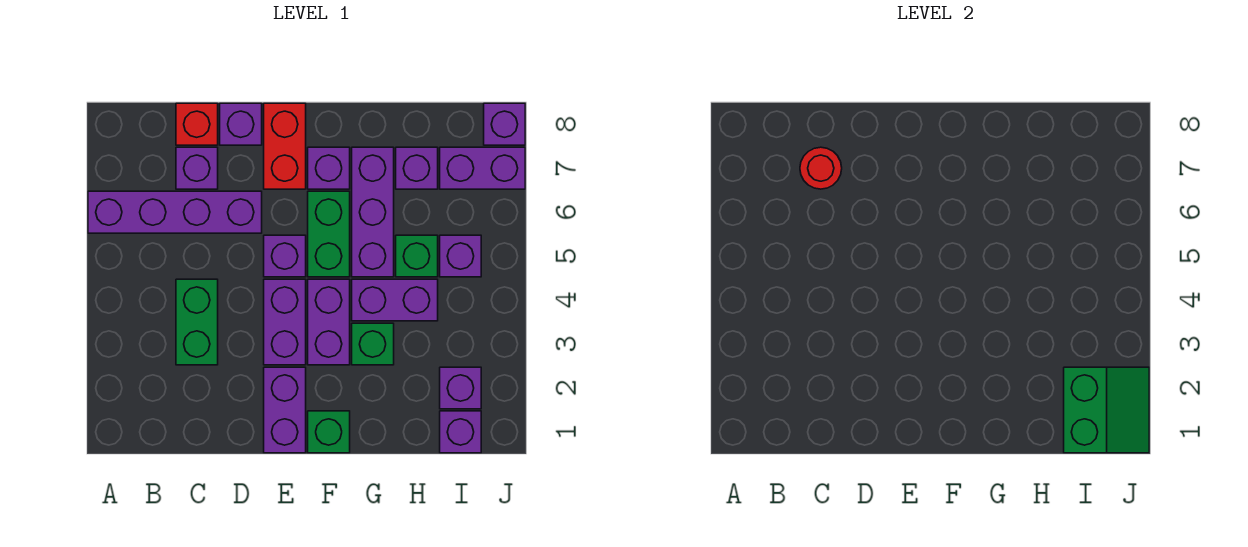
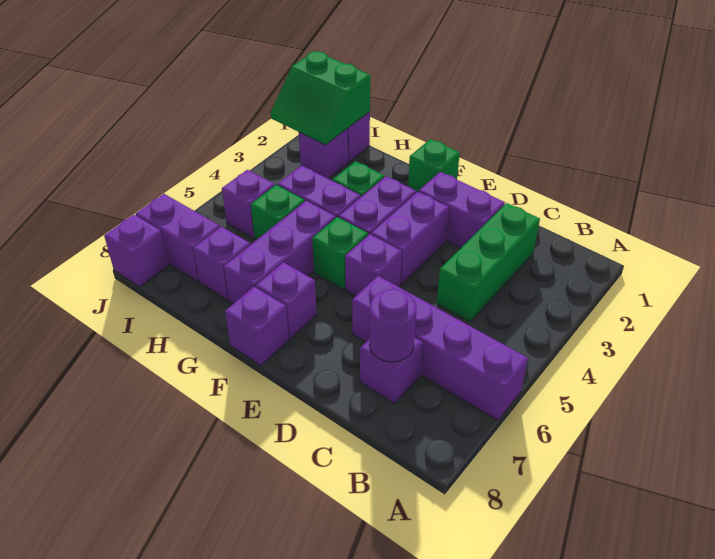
green brick C3:C4 level 1 -> green brick C2:C4 level 1
red round brick C7 level 2 -> purple round brick C7 level 2
red brick C8 level 1 -> none
purple brick D8 level 1 -> purple brick F8 level 1
purple brick E1:E2 level 1 -> purple brick D2:E2 level 1
red brick E7:E8 level 1 -> none
green brick F5:F6 level 1 -> green brick F5 level 1
green slope I1:J2 level 2 top I -> green slope I1:J2 level 2 top 1

